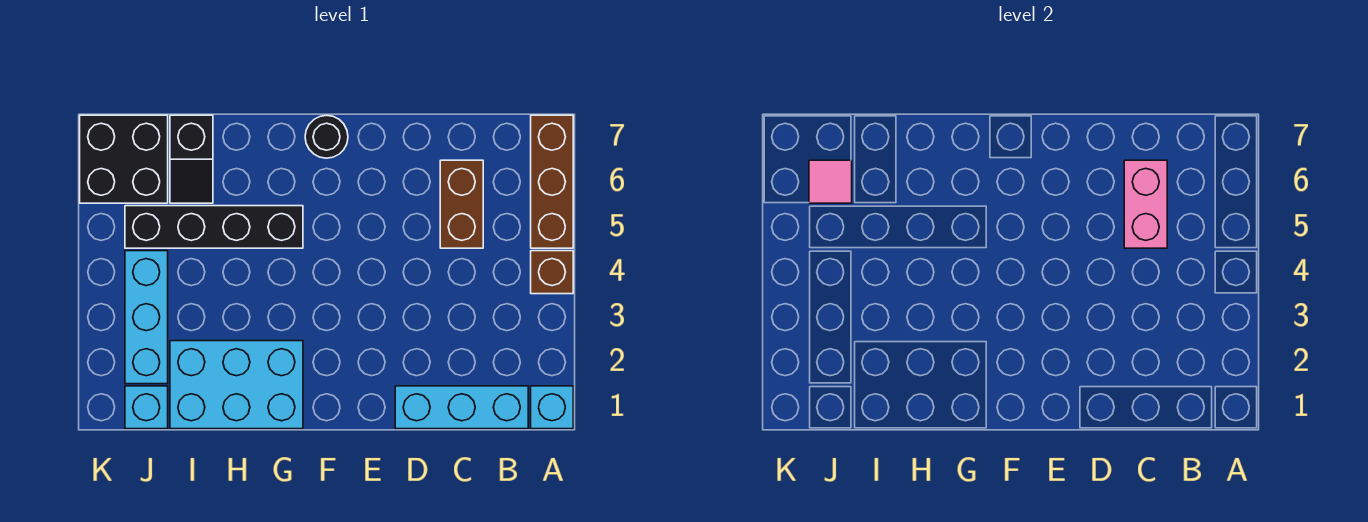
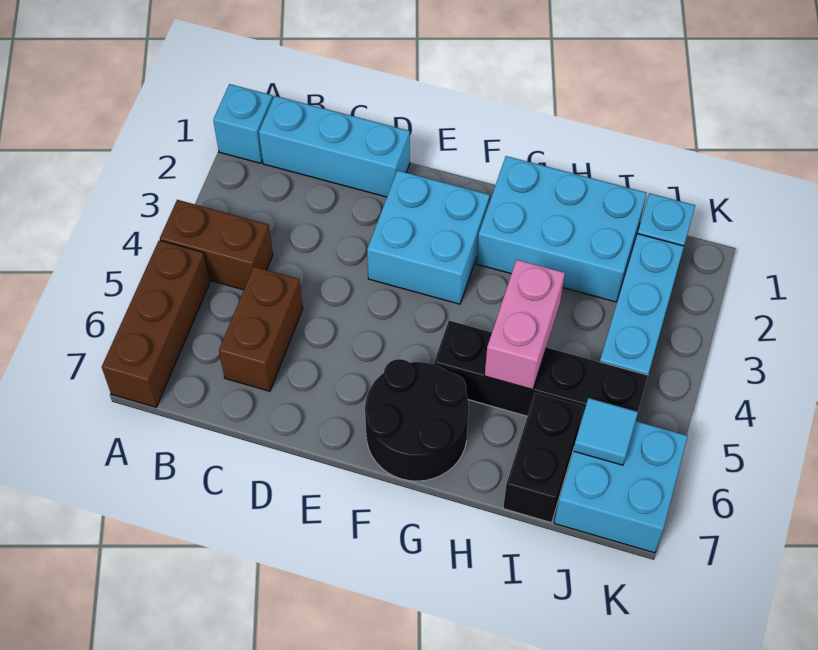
brown brick A4 level 1 -> brown brick A4:B4 level 1
pink brick C5:C6 level 2 -> pink brick H4:H5 level 2
none -> cyan brick E2:F3 level 1
black round brick F7 level 1 -> black round brick F6:G7 level 1
black slope I6:I7 level 1 top 7 -> black brick I6:I7 level 1
black brick J6:K7 level 1 -> cyan brick J6:K7 level 1
pink tile J6 level 2 -> cyan tile J6 level 2

